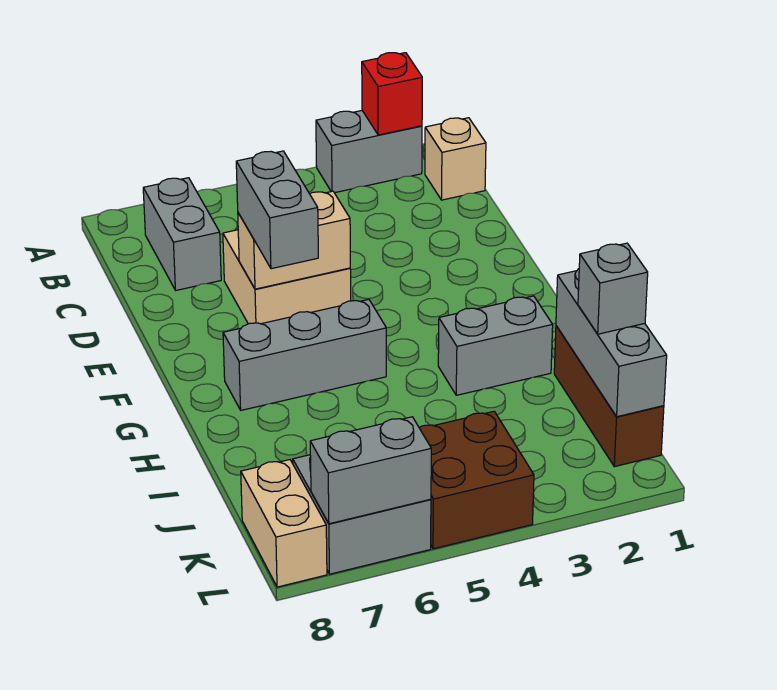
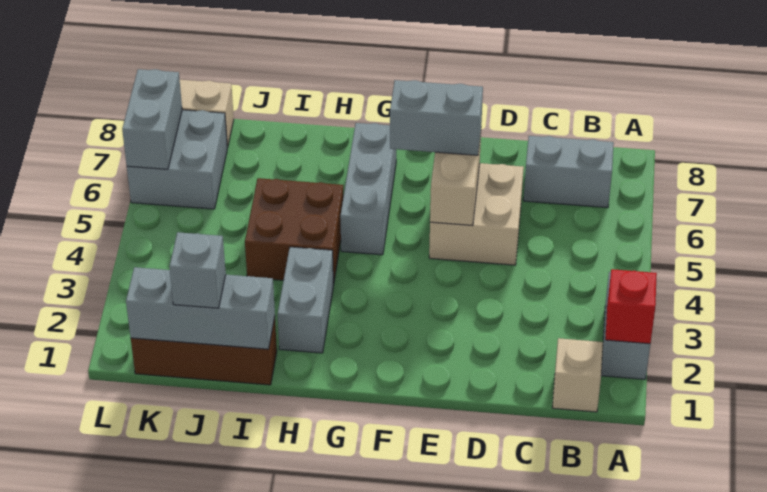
brown brick K4:L5 level 1 -> brown brick H4:I5 level 1

